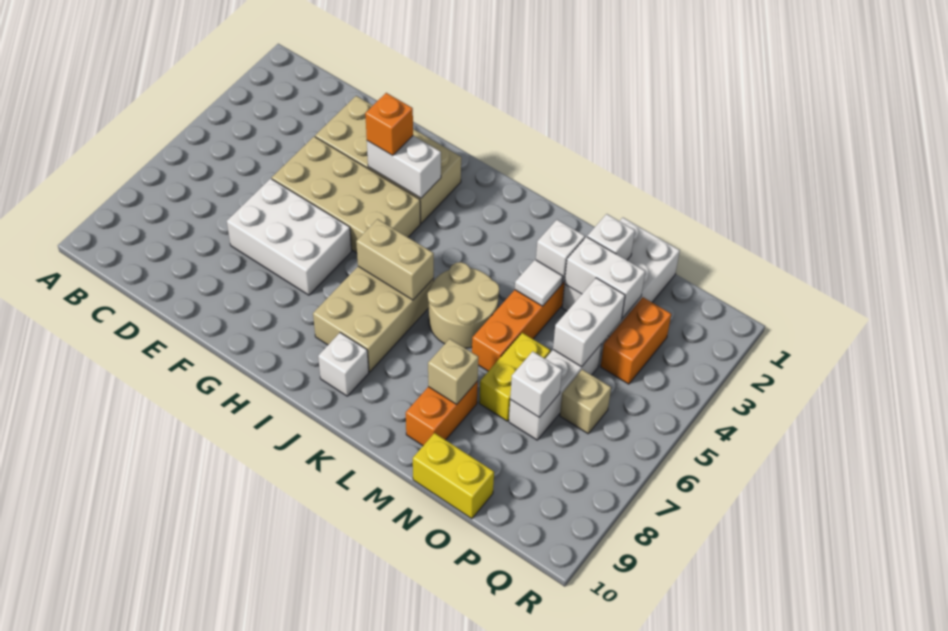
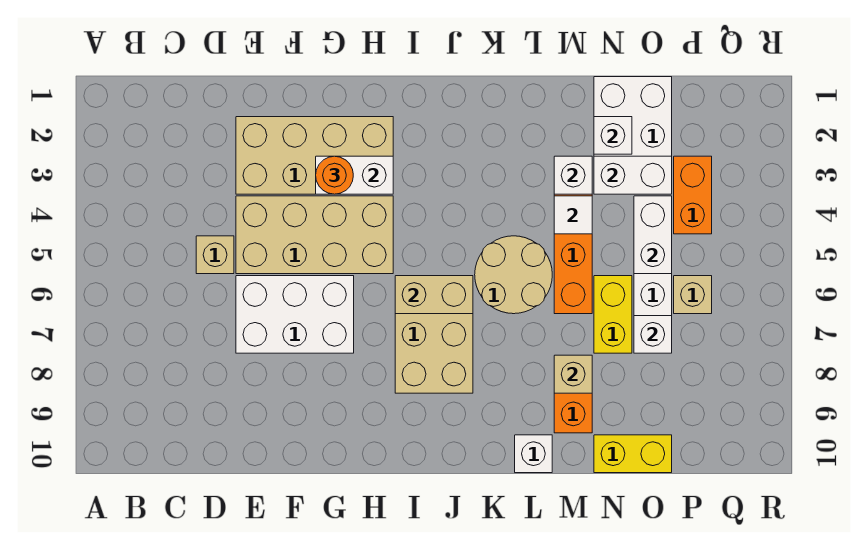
none -> tan brick D5 level 1
orange brick G3 level 3 -> orange round brick G3 level 3
white brick J9 level 1 -> white brick L10 level 1

